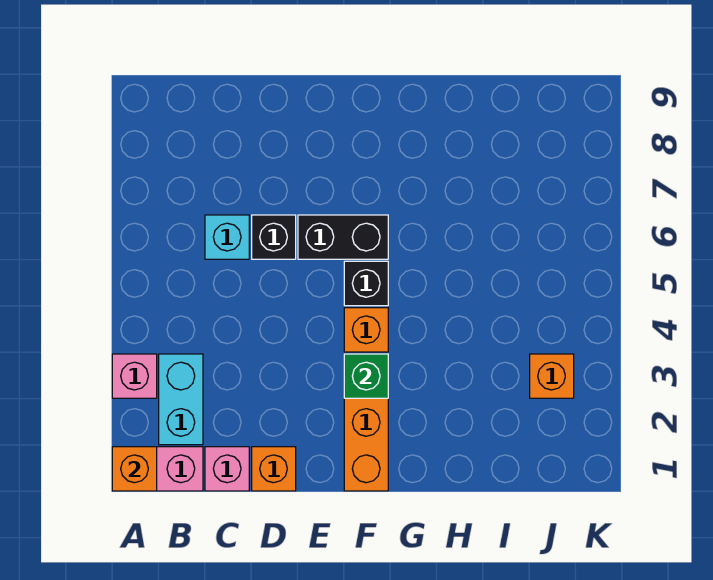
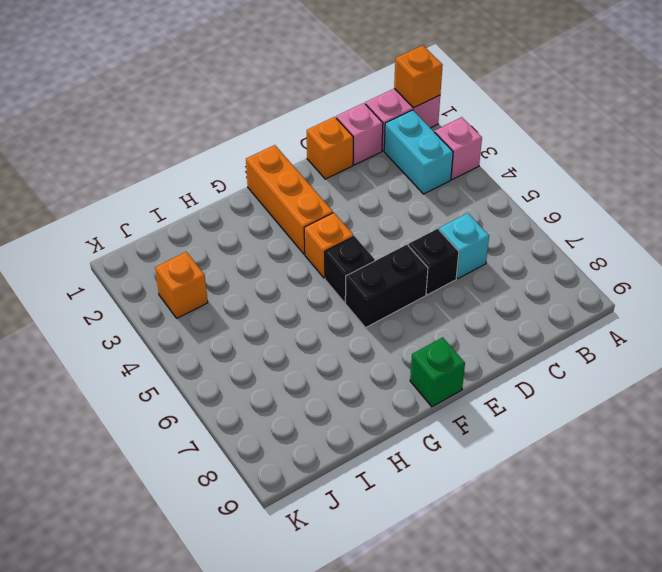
green brick F3 level 2 -> green brick F9 level 1

